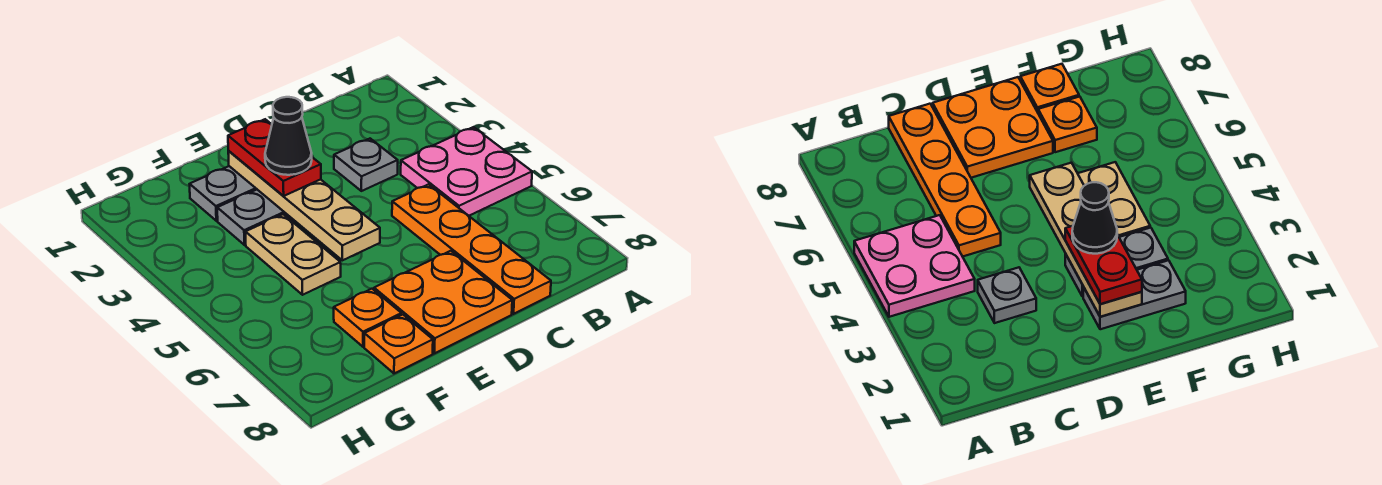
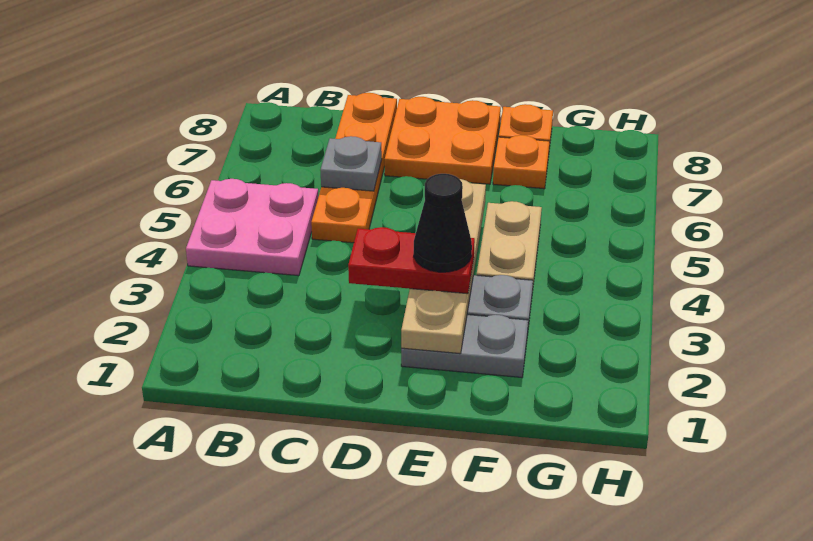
grey plate C3 level 1 -> grey plate C6 level 2
red plate E2:E3 level 3 -> red plate D3:E3 level 3

